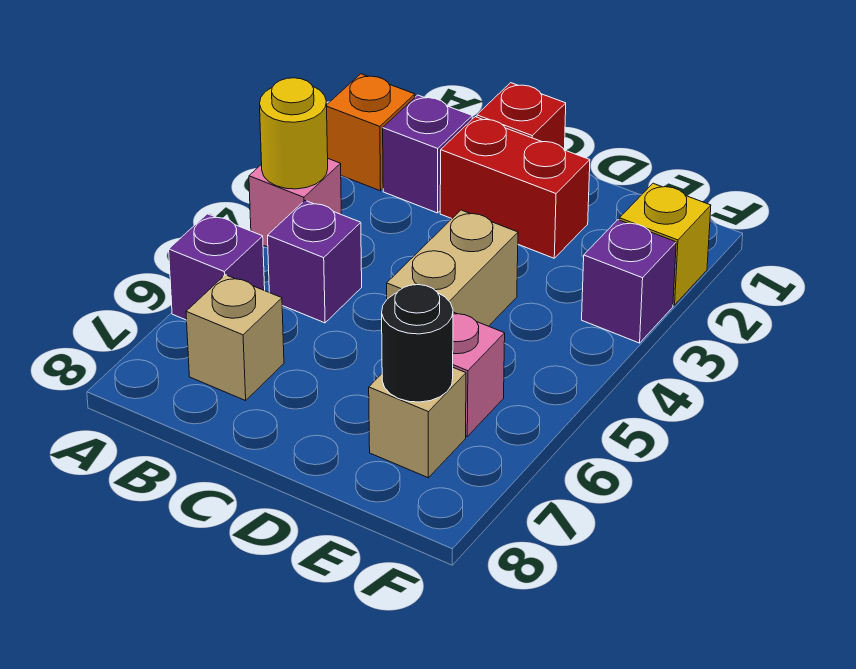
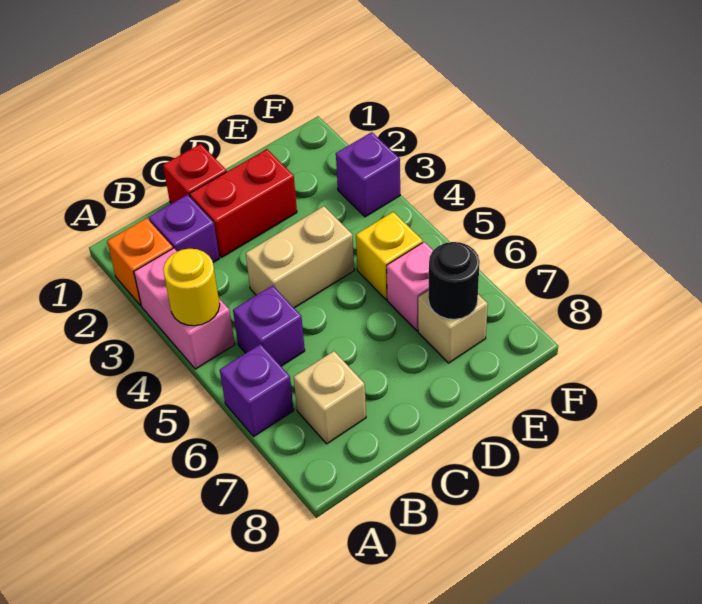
pink brick A4 level 1 -> pink brick A3:A4 level 1
tan brick D4:D5 level 1 -> tan brick C4:D4 level 1
yellow brick F2 level 1 -> yellow brick E5 level 1

